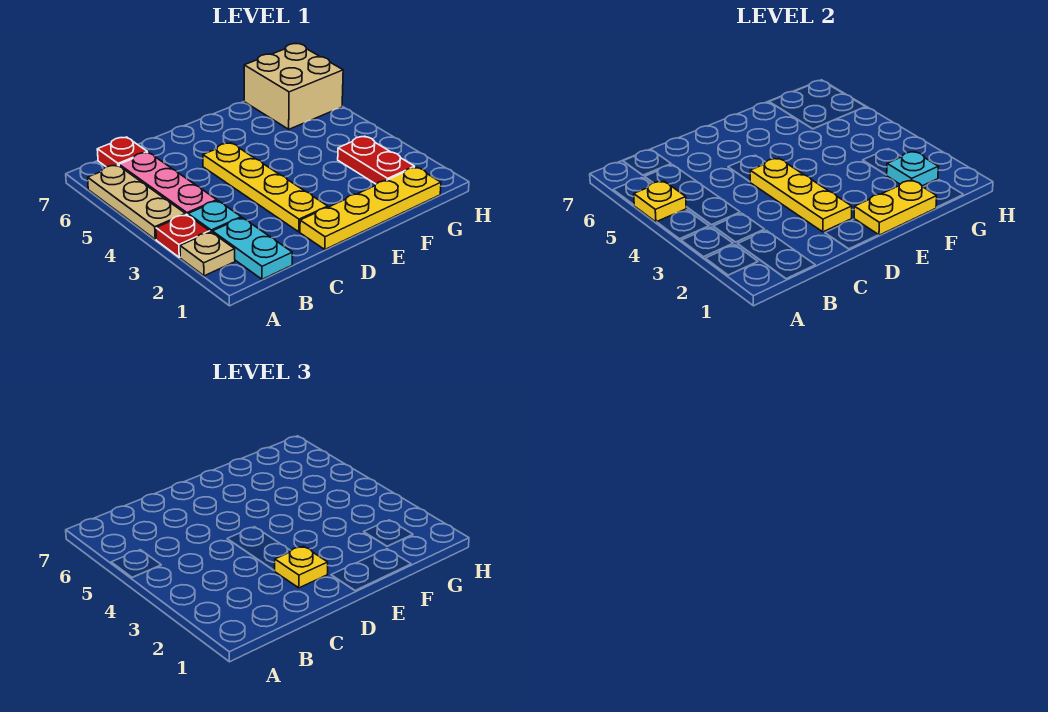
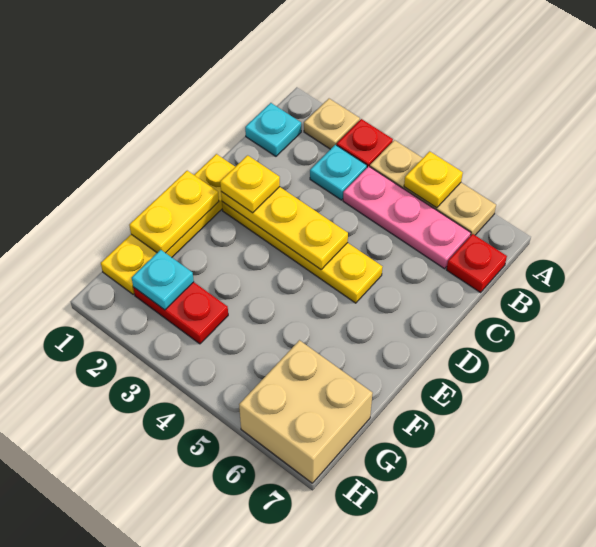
cyan plate B1:B2 level 1 -> cyan plate B1 level 1

